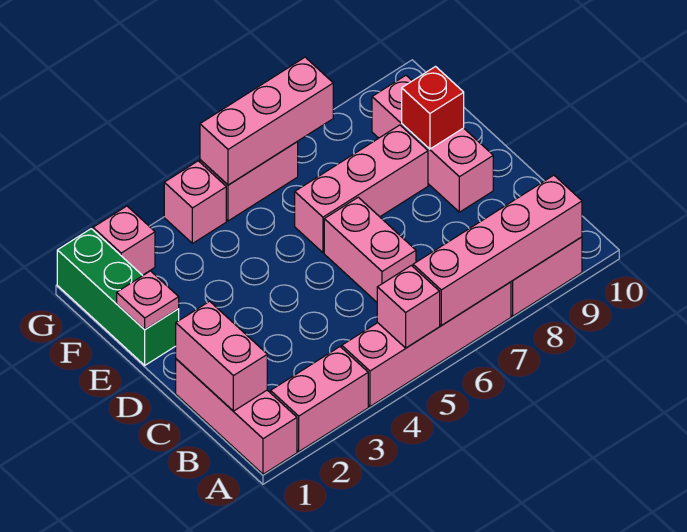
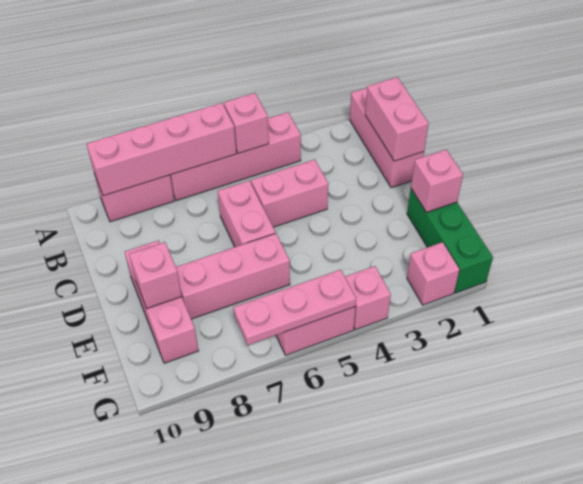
pink brick A2:A3 level 1 -> pink brick C4:C5 level 1
pink plate E1 level 2 -> pink brick E1 level 2
red brick E9 level 2 -> pink brick E9 level 2
pink brick G5:G7 level 2 -> pink plate G5:G7 level 2

